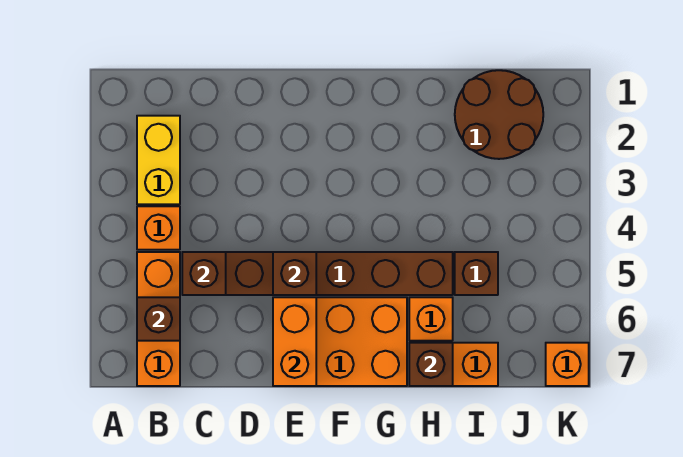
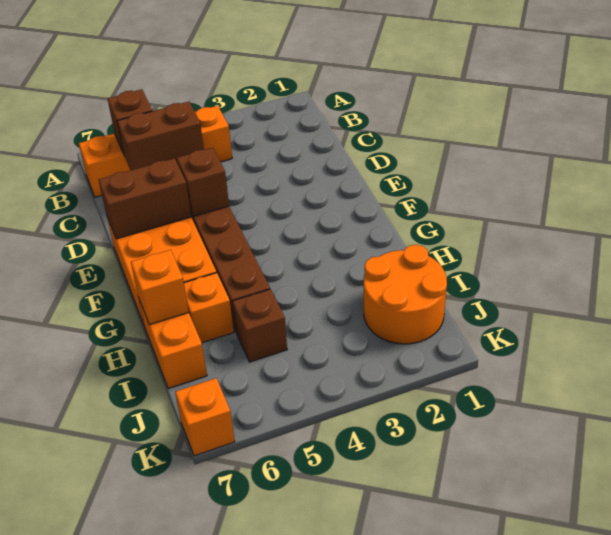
yellow brick B2:B3 level 1 -> none
brown brick C5 level 2 -> brown brick C5:C6 level 2
orange brick E6:E7 level 2 -> brown brick E6:E7 level 2
brown brick H7 level 2 -> orange brick H7 level 2
brown round brick I1:J2 level 1 -> orange round brick I1:J2 level 1

